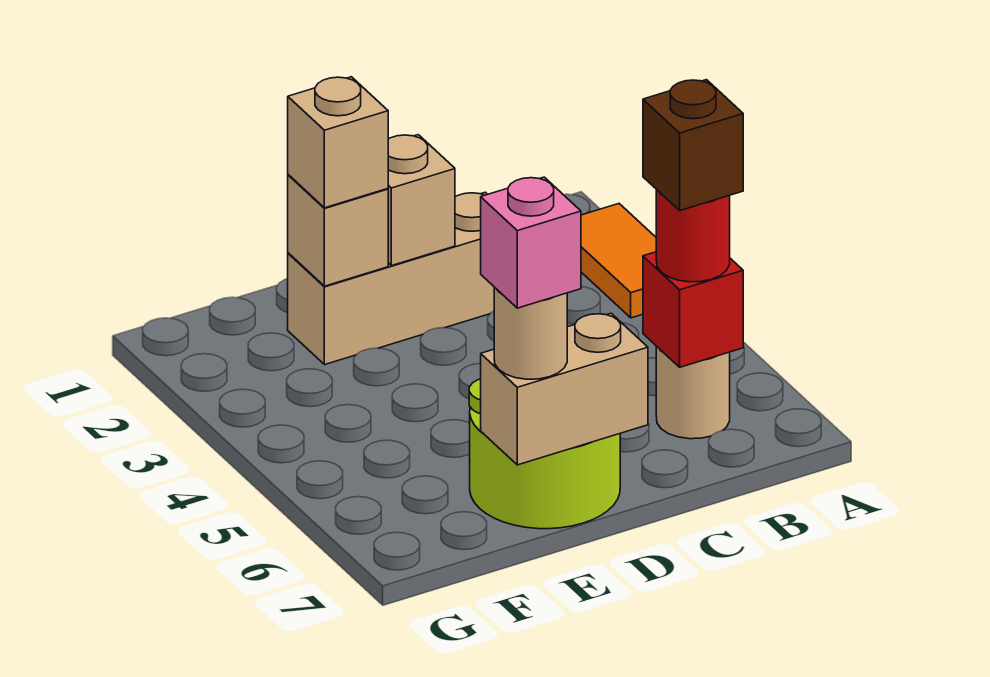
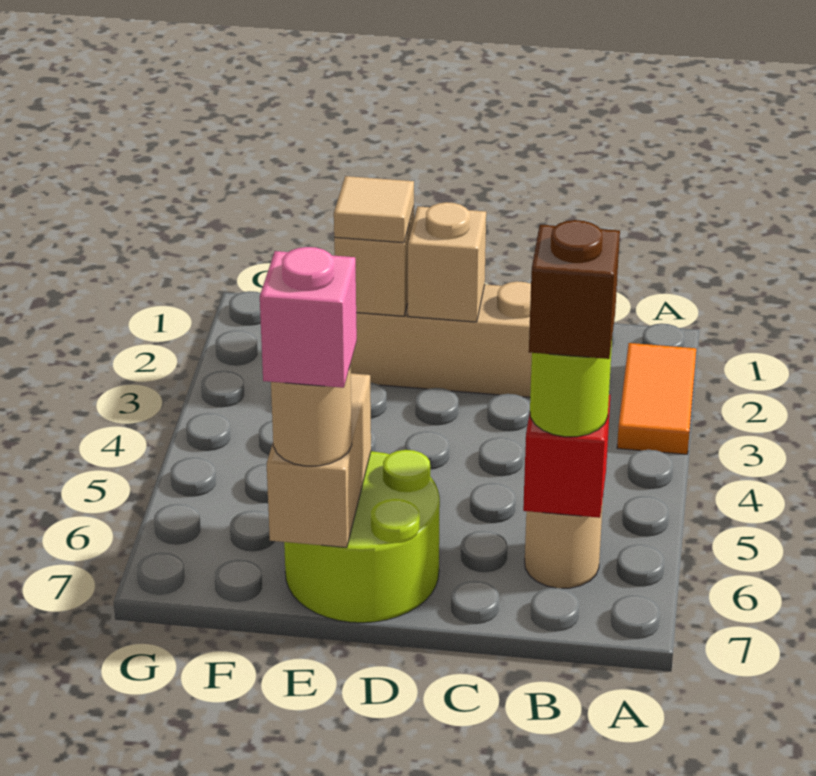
red round brick B6 level 3 -> lime round brick B6 level 3
tan brick D7:E7 level 2 -> tan brick E6:E7 level 2
tan brick E2 level 3 -> tan tile E2 level 3

